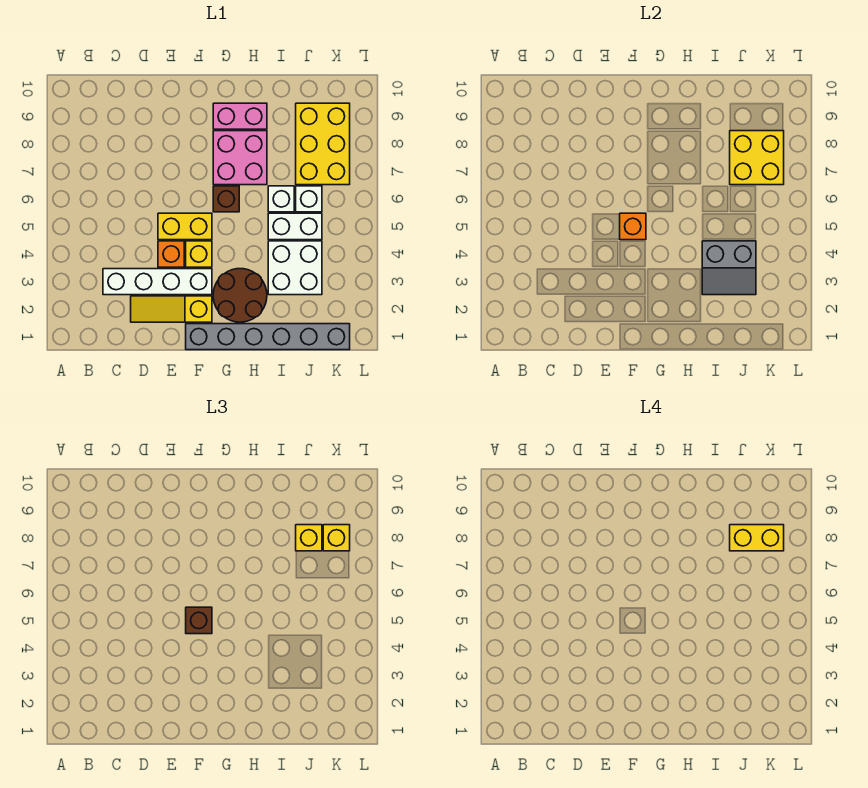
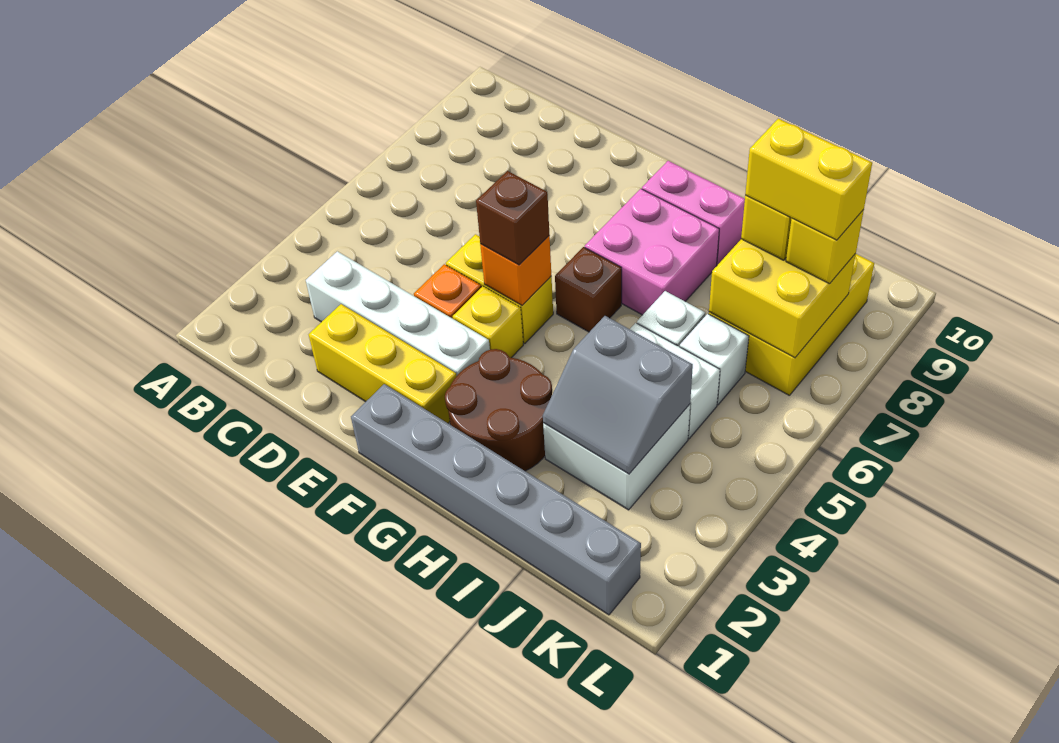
yellow slope D2:F2 level 1 top F -> yellow brick D2:F2 level 1

